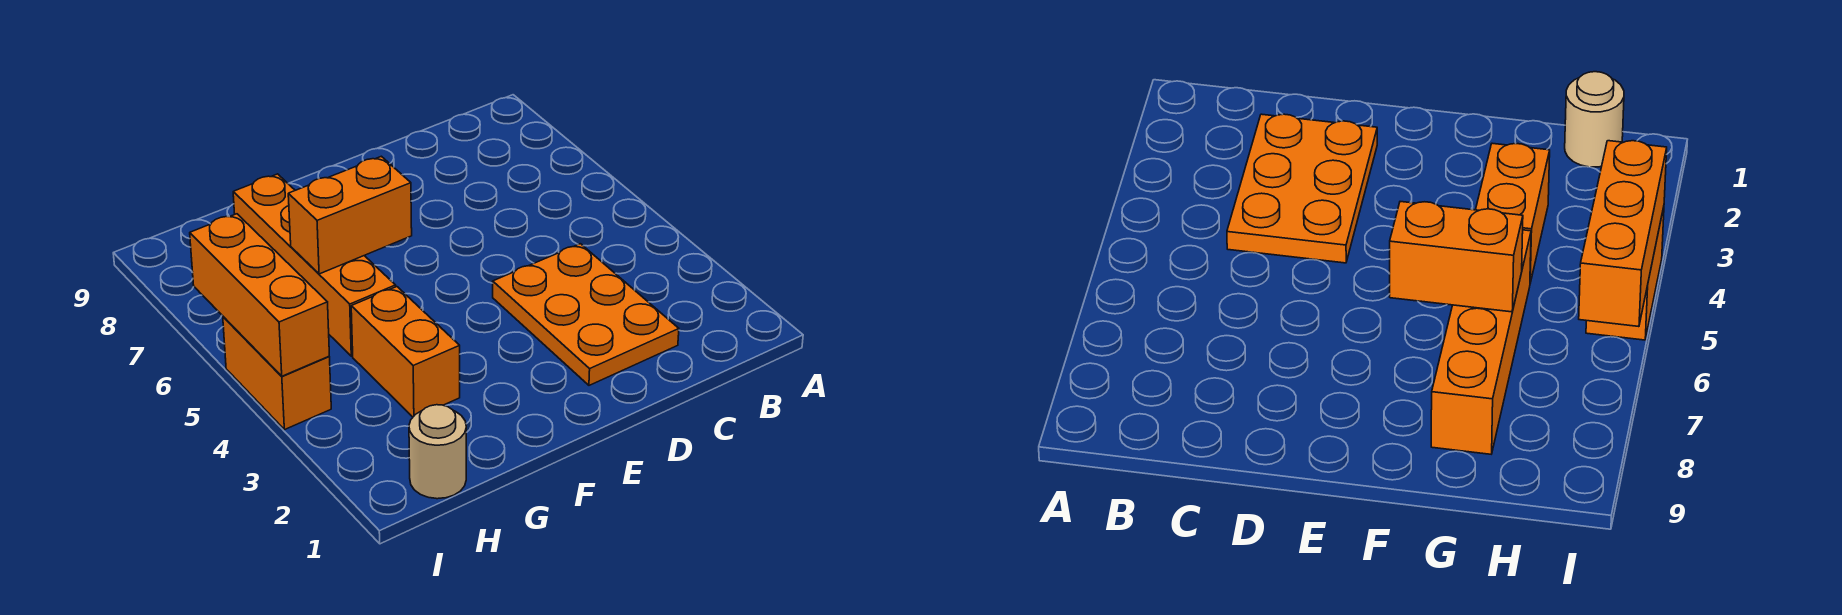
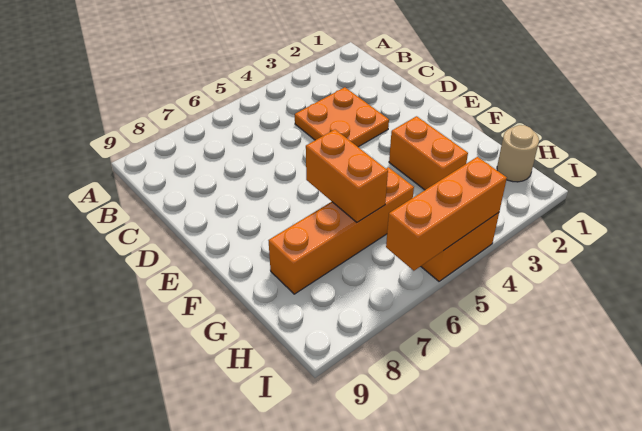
orange plate C2:D4 level 1 -> orange plate C3:D4 level 1
orange brick G3:G4 level 1 -> orange brick F3:G3 level 1

